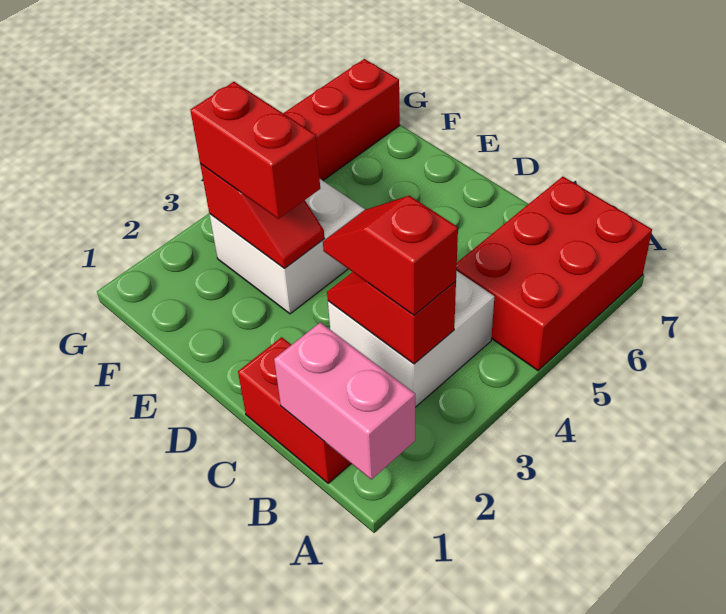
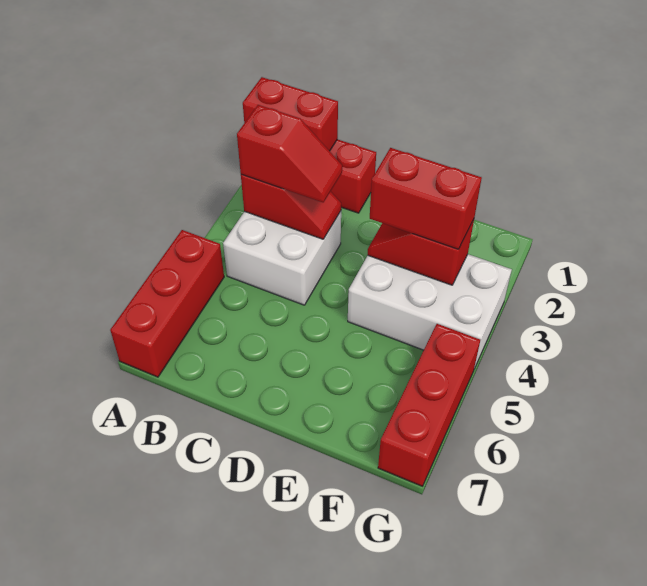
pink brick A1:B1 level 2 -> red brick A1:B1 level 2
red brick A5:B7 level 1 -> red brick A5:A7 level 1
white brick E3:F4 level 1 -> white brick E3:G4 level 1

